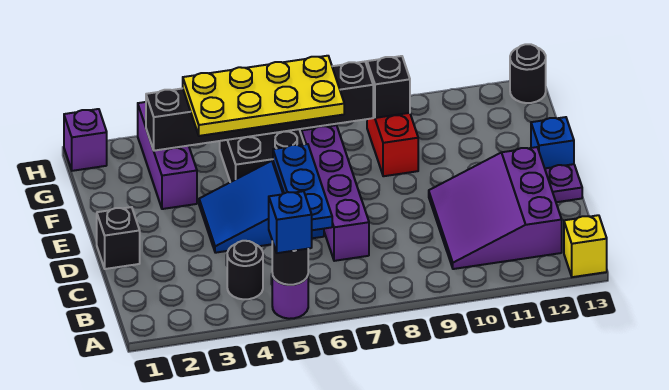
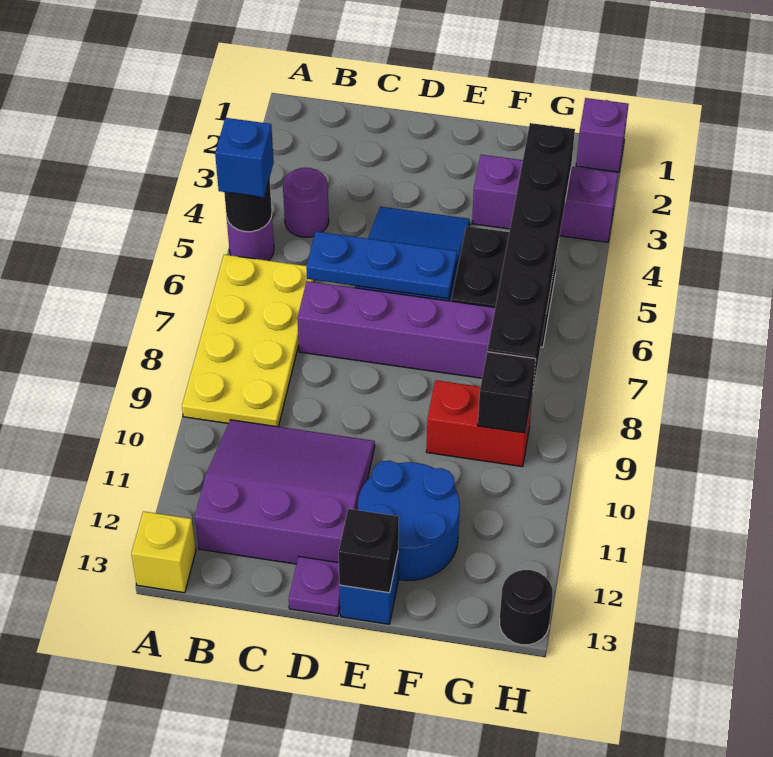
black round brick B4 level 1 -> purple round brick B4 level 1
black brick D1 level 1 -> black brick E13 level 2
none -> blue round brick E11:F12 level 1
yellow plate F4:G7 level 3 -> yellow plate A6:B9 level 1

